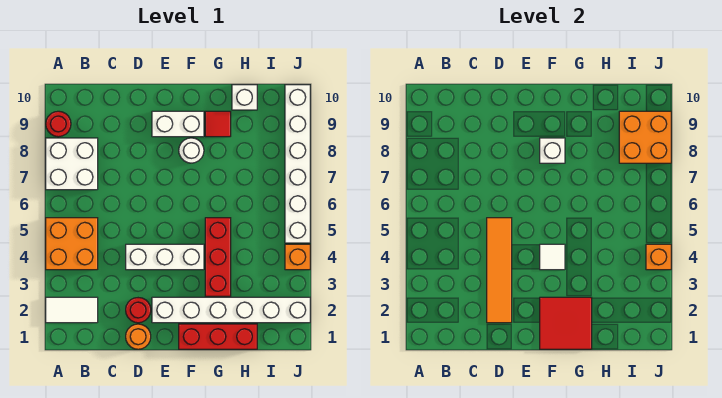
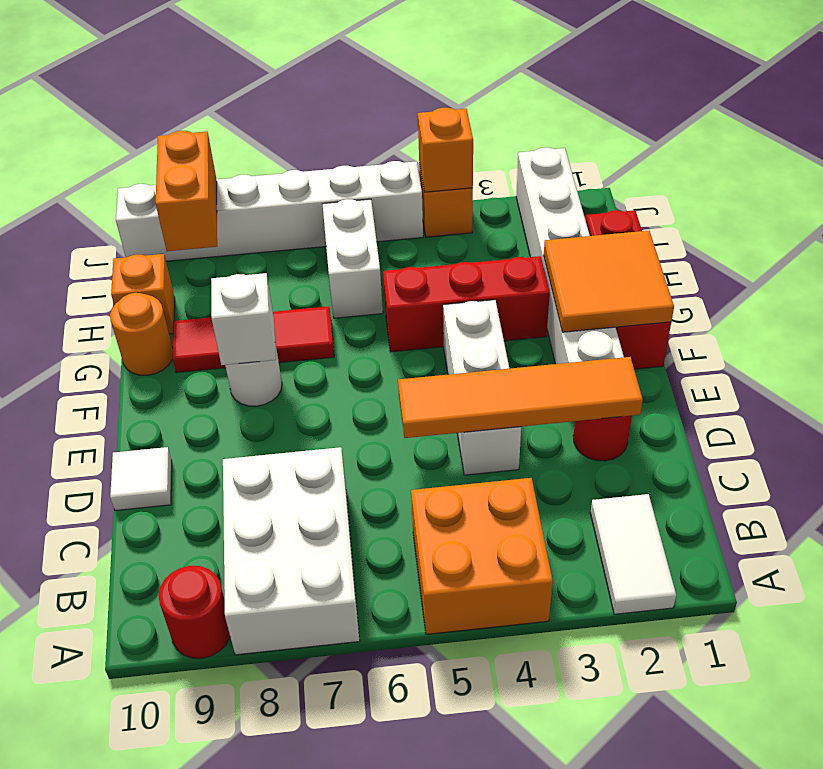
white brick A7:B8 level 1 -> white brick A7:C8 level 1
orange round brick D1 level 1 -> orange round brick G10 level 1
white brick E9:F9 level 1 -> white brick H6:I6 level 1
red tile F1:G2 level 2 -> orange tile F1:G2 level 2
white tile F4 level 2 -> white tile D10 level 1
red tile G9 level 1 -> red tile G7:G9 level 1
white brick H10 level 1 -> orange brick H10 level 1
orange brick I8:J9 level 2 -> orange brick I9:J9 level 2

